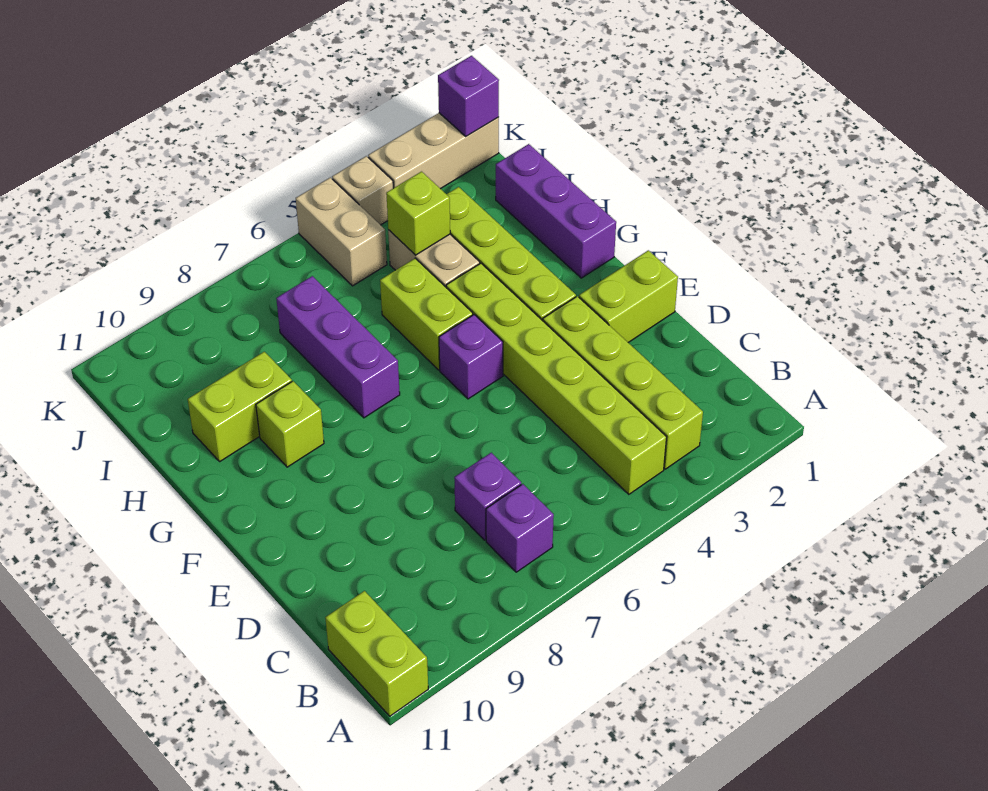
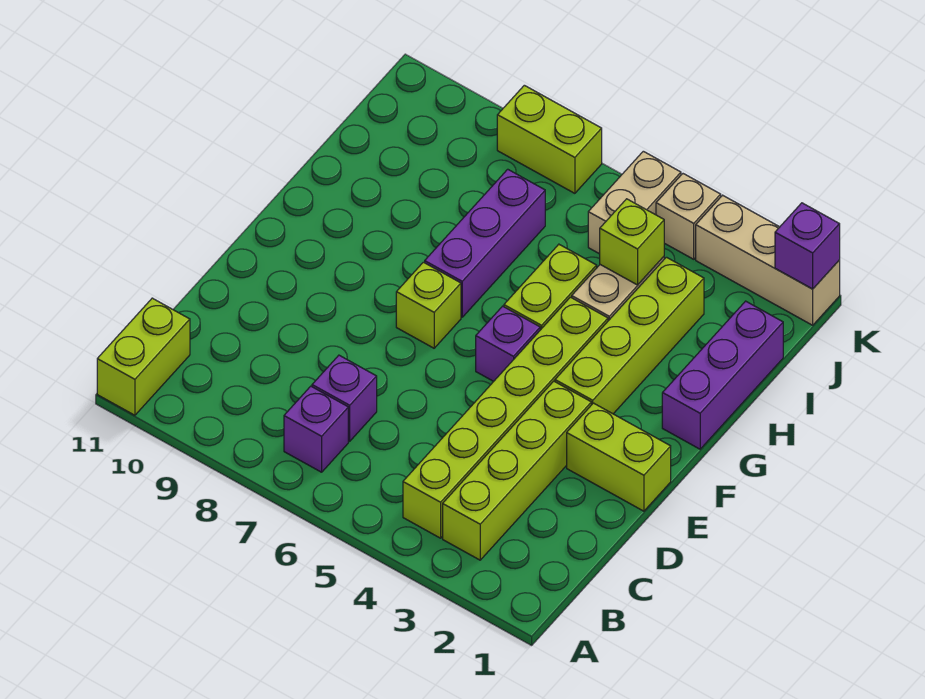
lime brick G9 level 1 -> lime brick F7 level 1
lime brick H9:H10 level 1 -> lime brick K7:K8 level 1

